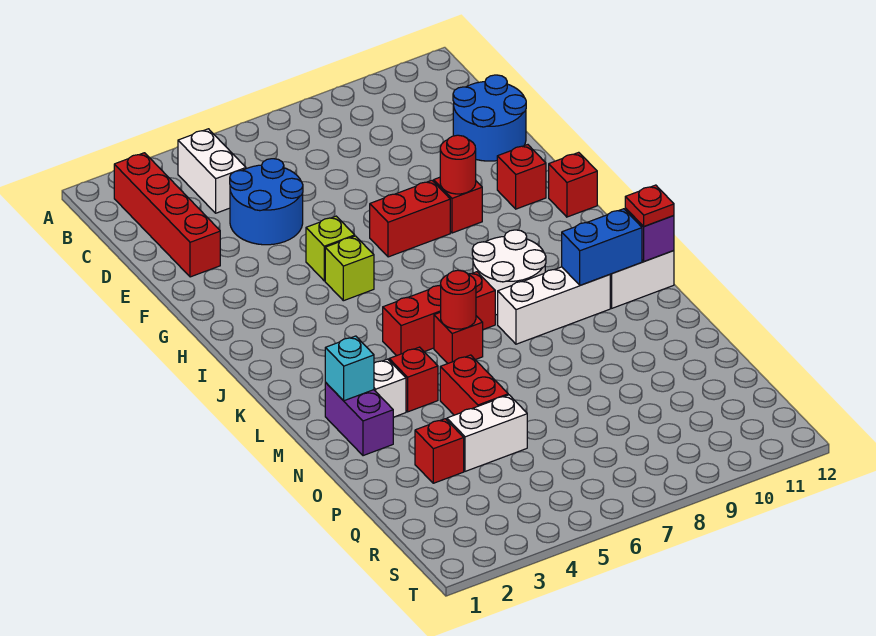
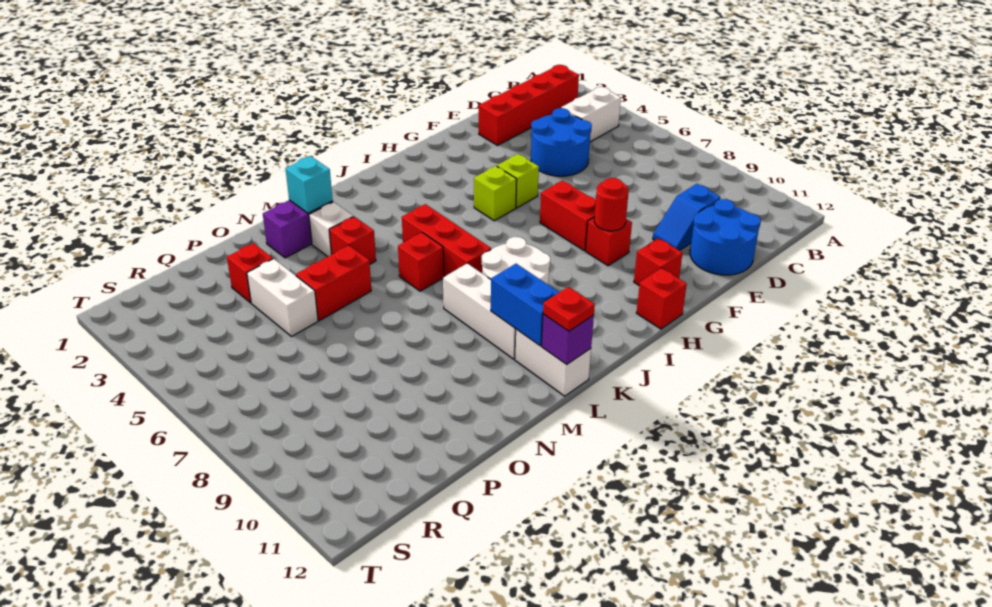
none -> blue slope D10:E10 level 1 top D
red round brick L6 level 2 -> none

